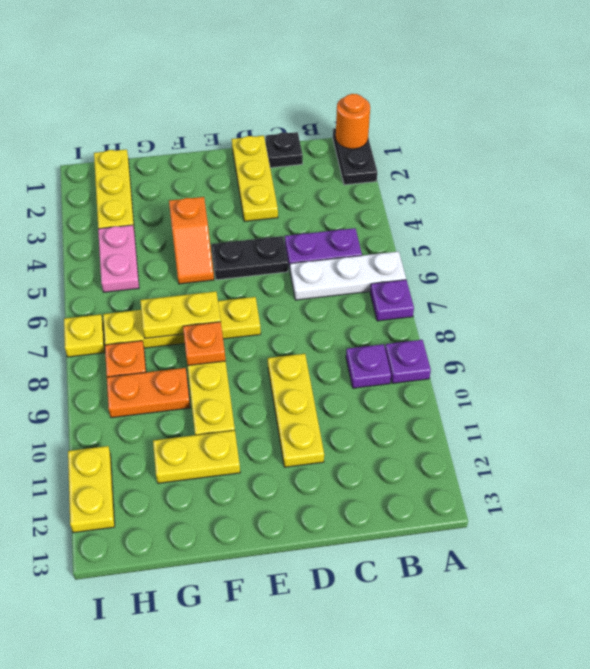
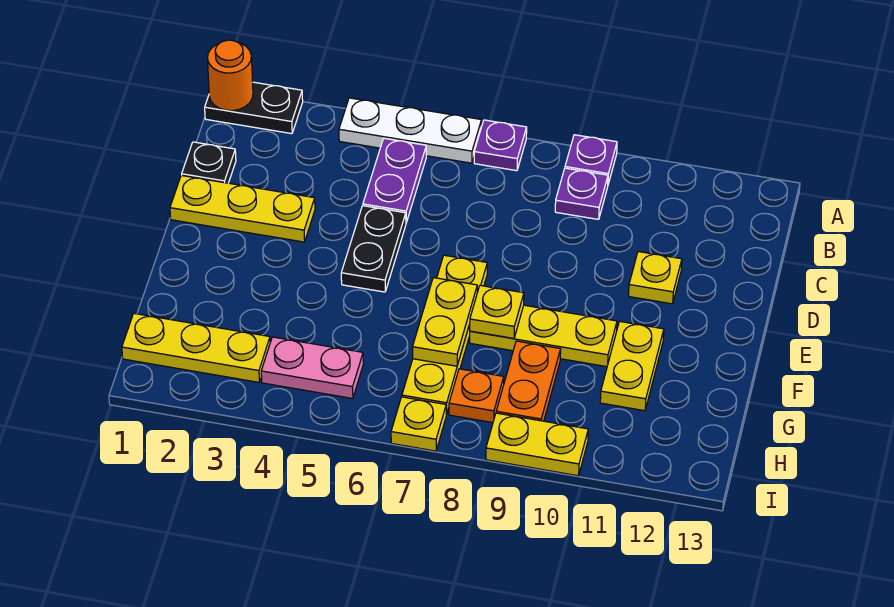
white plate A6:C6 level 1 -> white plate A4:A6 level 1
yellow plate D9:D11 level 1 -> yellow plate D11 level 1
orange slope F4:F5 level 1 top 4 -> none
orange plate F8 level 2 -> yellow plate F8 level 2
yellow plate I11:I12 level 1 -> yellow plate I9:I10 level 1

